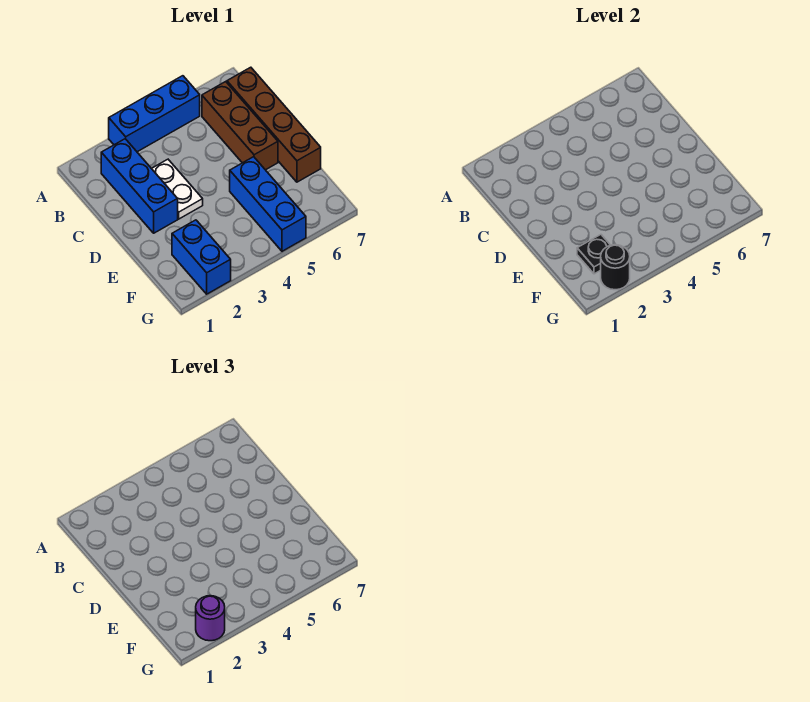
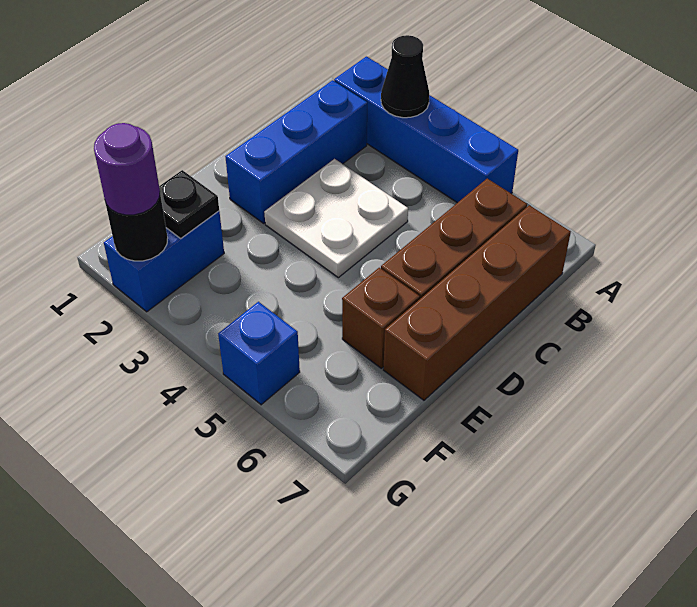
blue brick A3:A5 level 1 -> blue brick A2:A5 level 1
none -> black cone A3 level 2
white plate C3:D3 level 1 -> white plate C3:D4 level 1
blue brick E5:G5 level 1 -> blue brick G5 level 1
none -> brown brick E6 level 1

